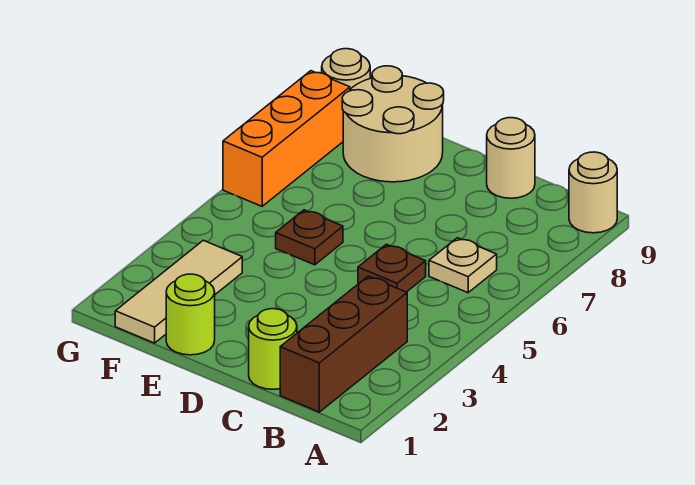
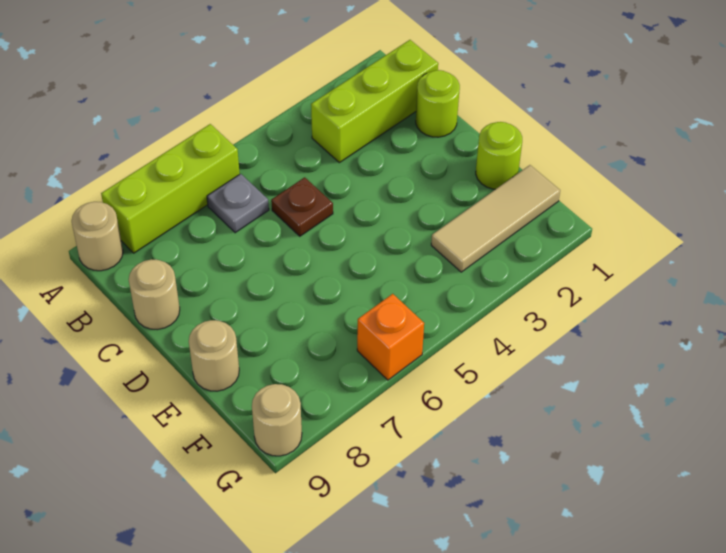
none -> lime brick A6:A8 level 1
brown brick B1:B3 level 1 -> lime brick B1:B3 level 1
tan plate B6 level 1 -> grey plate B6 level 1
brown plate E5 level 1 -> none
tan round brick E8:F9 level 1 -> tan round brick E9 level 1
orange brick G6:G8 level 1 -> orange brick G6 level 1

